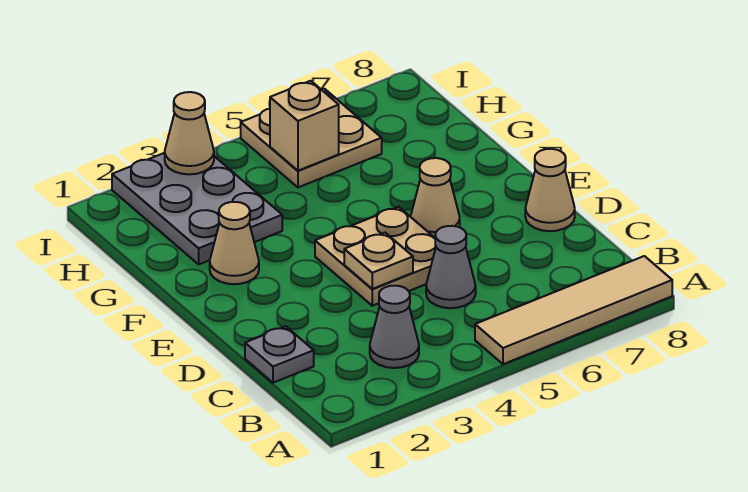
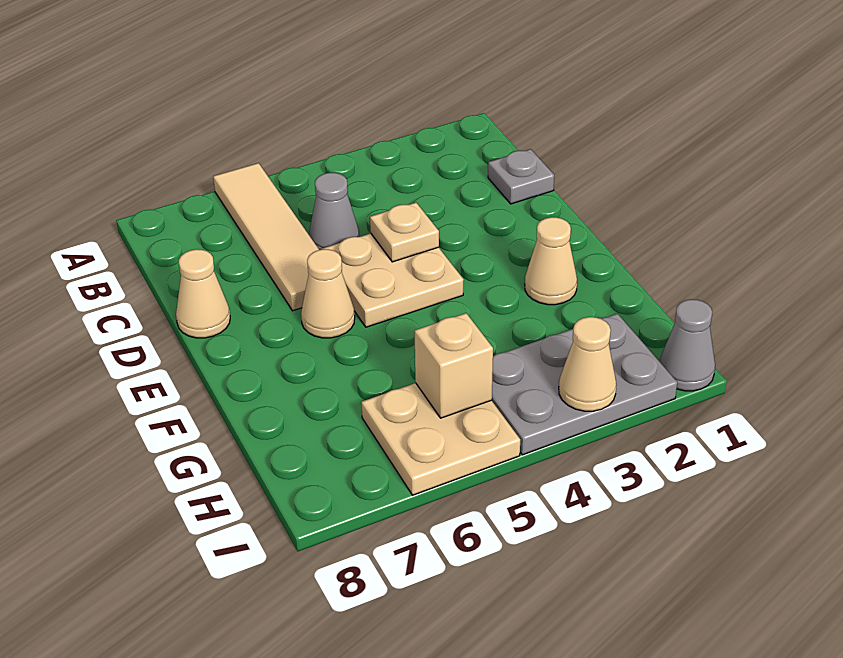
tan tile A5:A8 level 1 -> tan tile A6:D6 level 1
grey cone B3 level 1 -> grey cone I1 level 1
grey plate G2:I3 level 1 -> grey plate H2:I4 level 1

